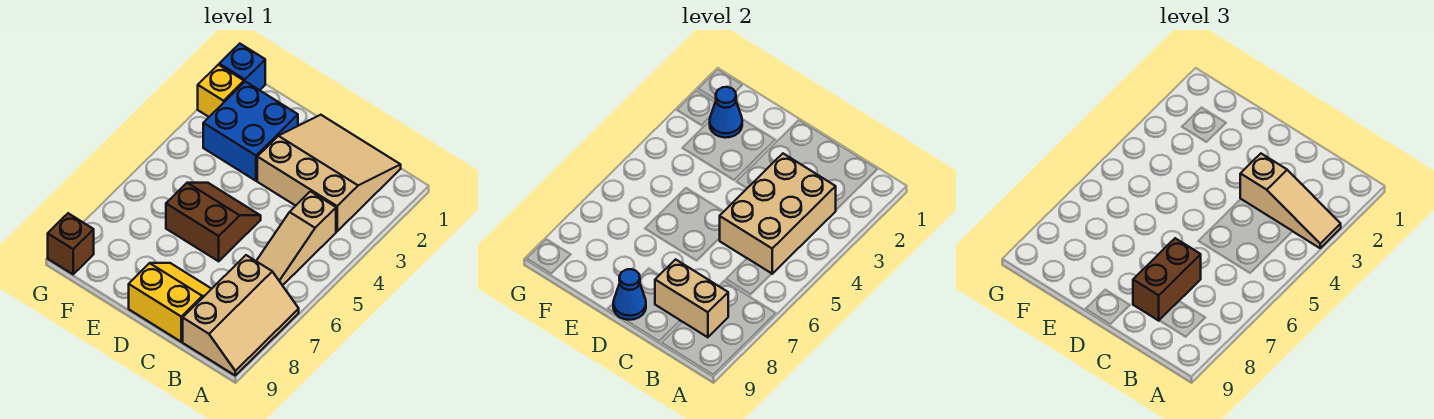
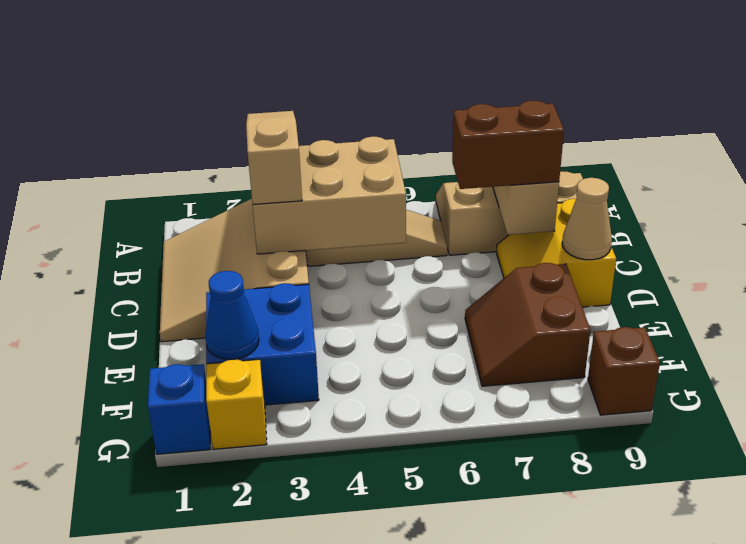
brown slope D5:E6 level 1 top 6 -> brown slope E7:F8 level 1 top 8
blue cone D9 level 2 -> tan cone D9 level 2

